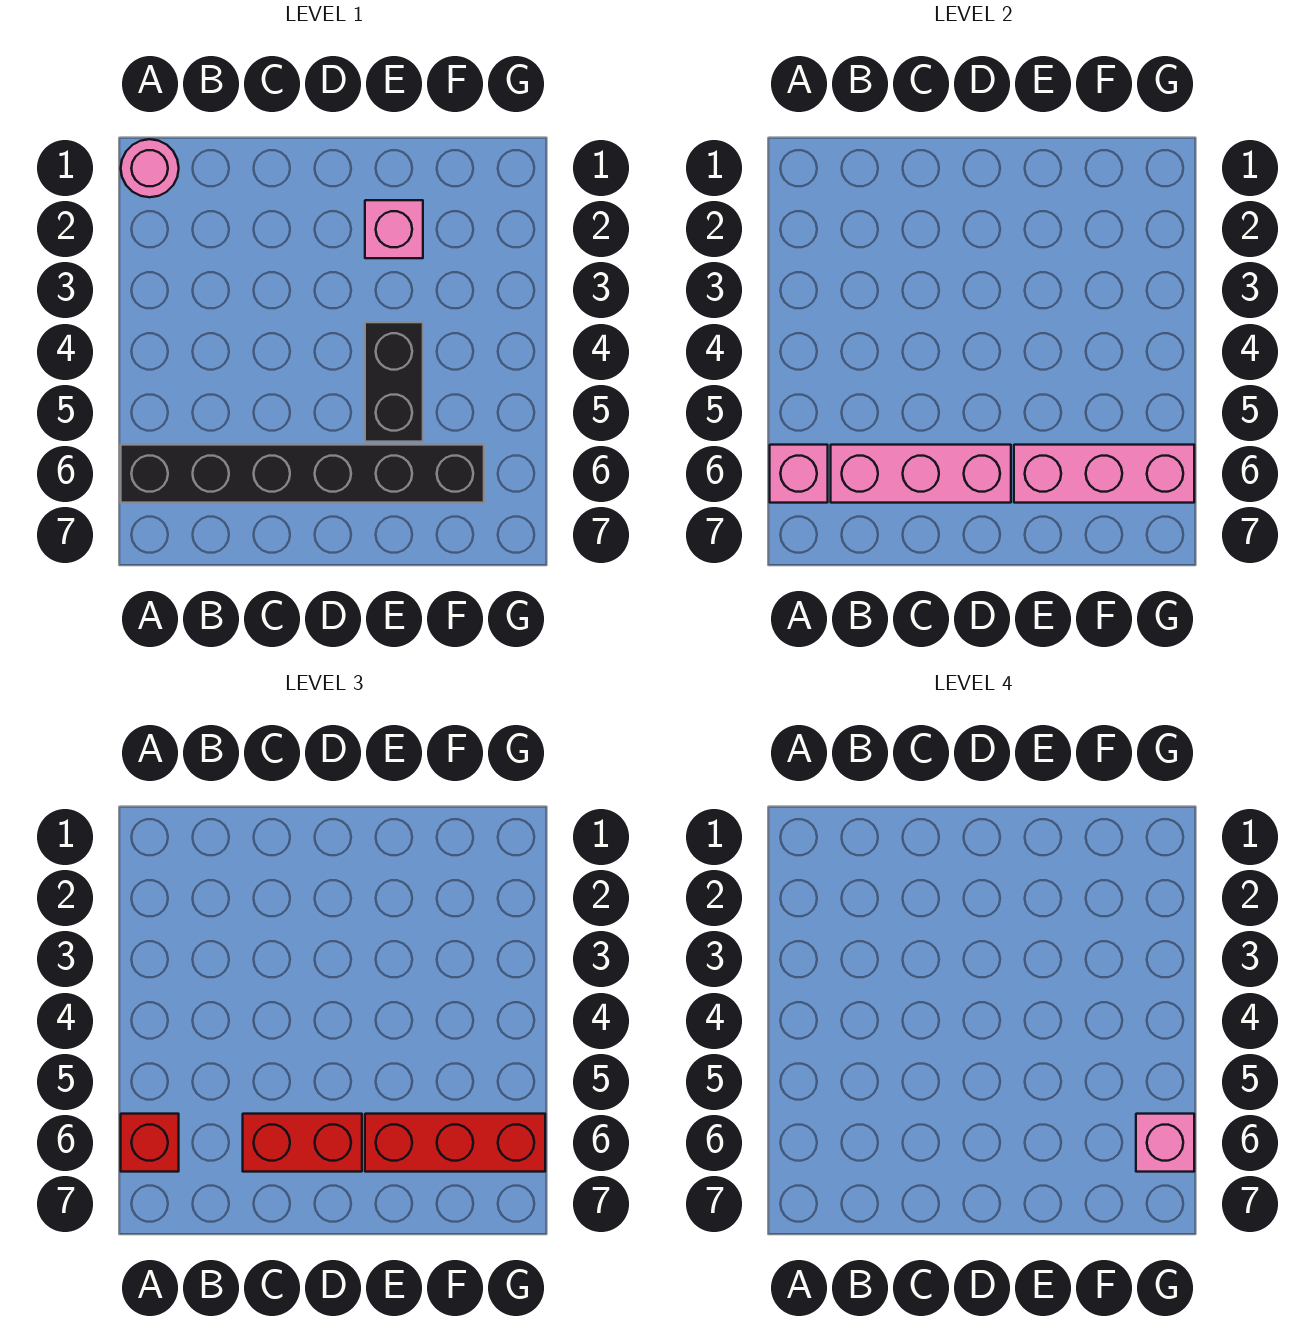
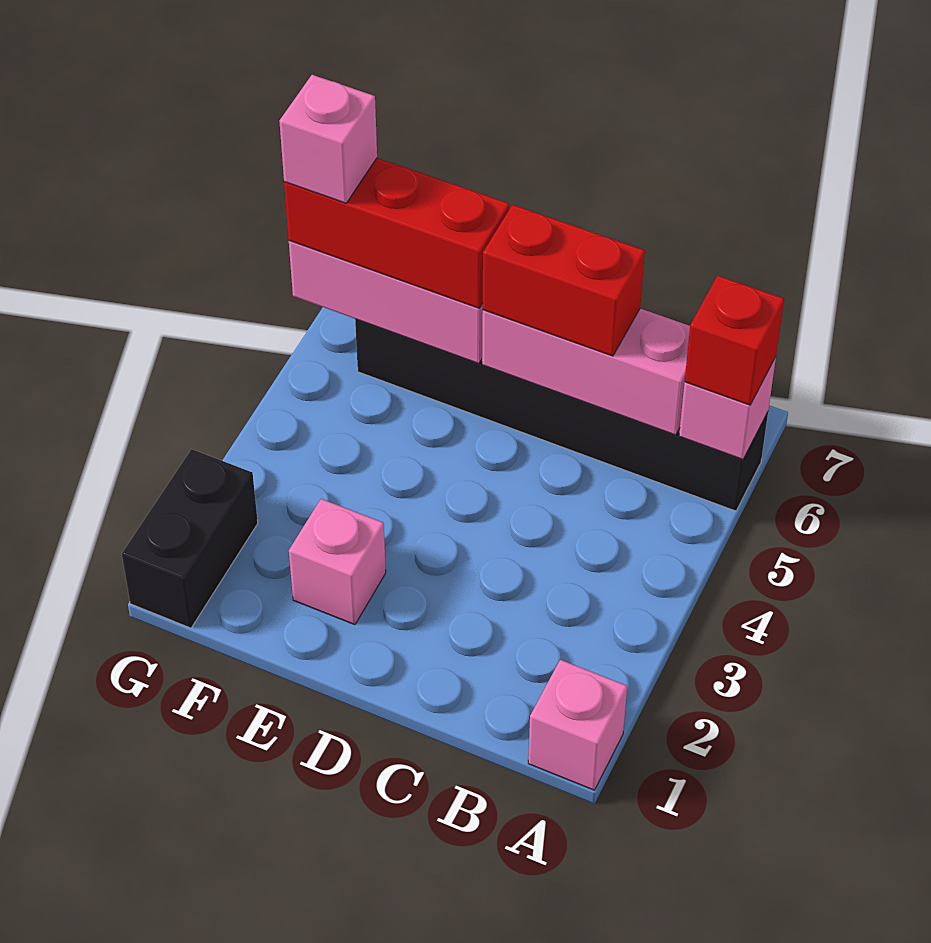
pink round brick A1 level 1 -> pink brick A1 level 1
black brick E4:E5 level 1 -> black brick G1:G2 level 1

